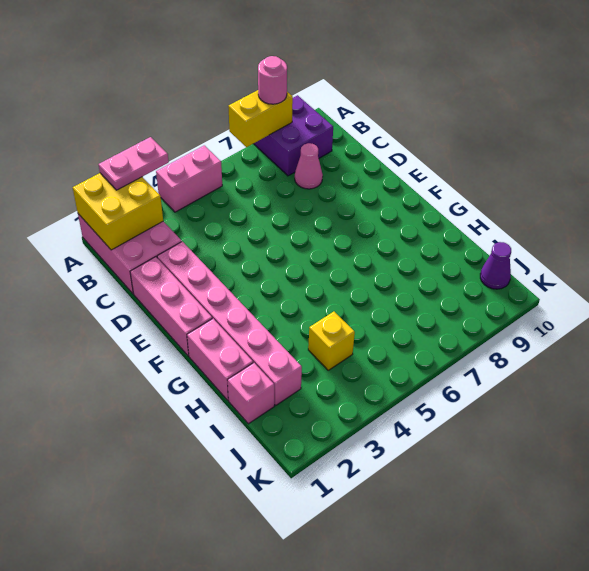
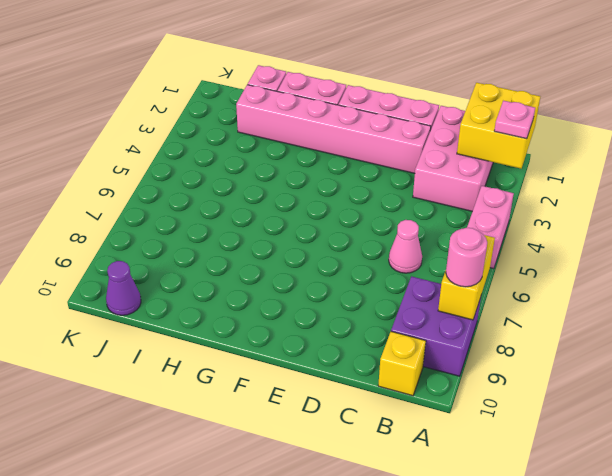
pink brick A1:C2 level 1 -> pink brick B1:C3 level 1
pink plate A2:A3 level 3 -> pink plate A2 level 3
pink cone C8 level 1 -> pink cone C6 level 1
yellow brick I4 level 1 -> yellow brick B10 level 1

